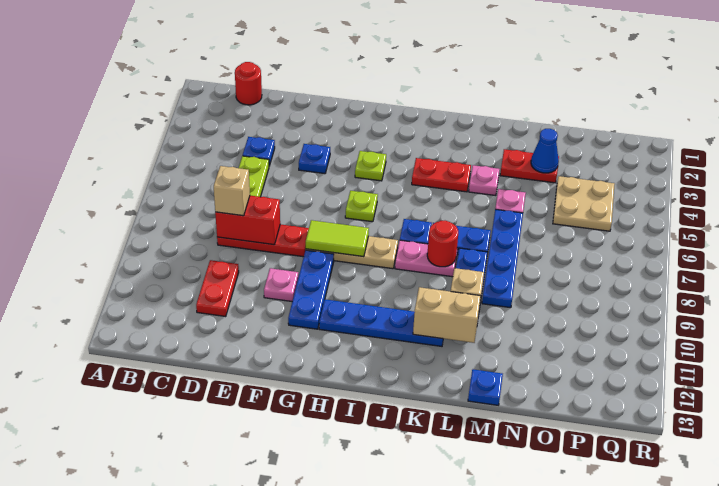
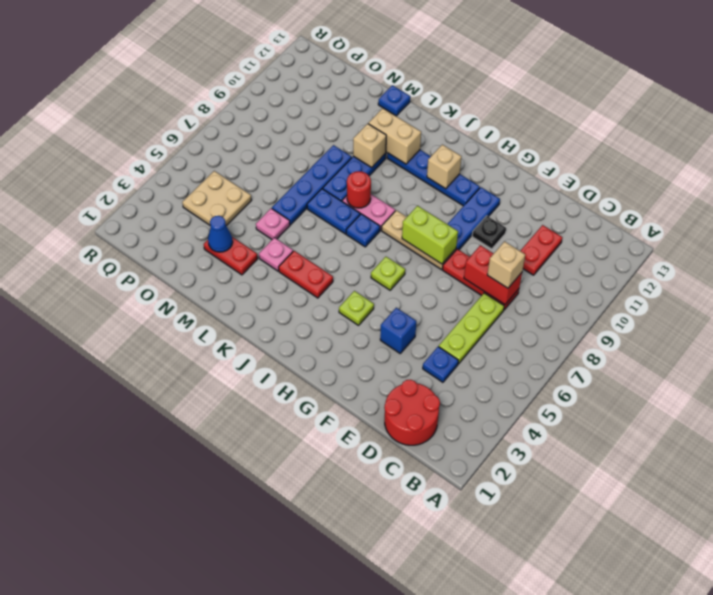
red round brick C1 level 1 -> red round brick C1:D2 level 1
blue plate F4 level 1 -> blue brick F4 level 1
pink plate F10 level 1 -> black plate F10 level 1
lime tile G8:H8 level 2 -> lime brick G8:H8 level 2
none -> tan brick I11 level 2

